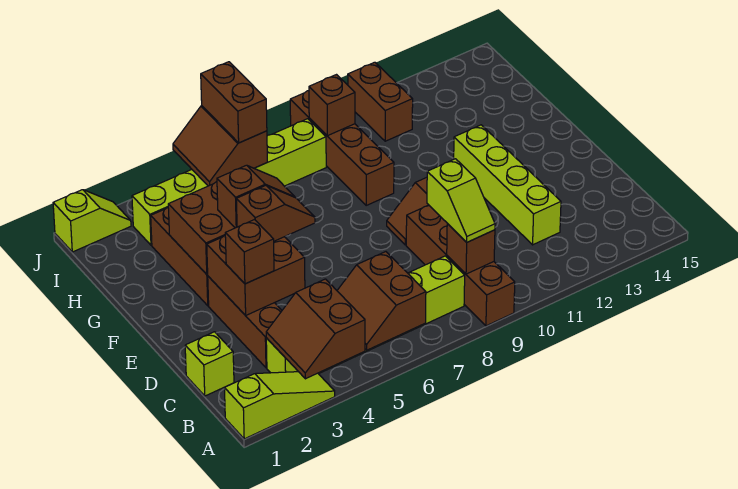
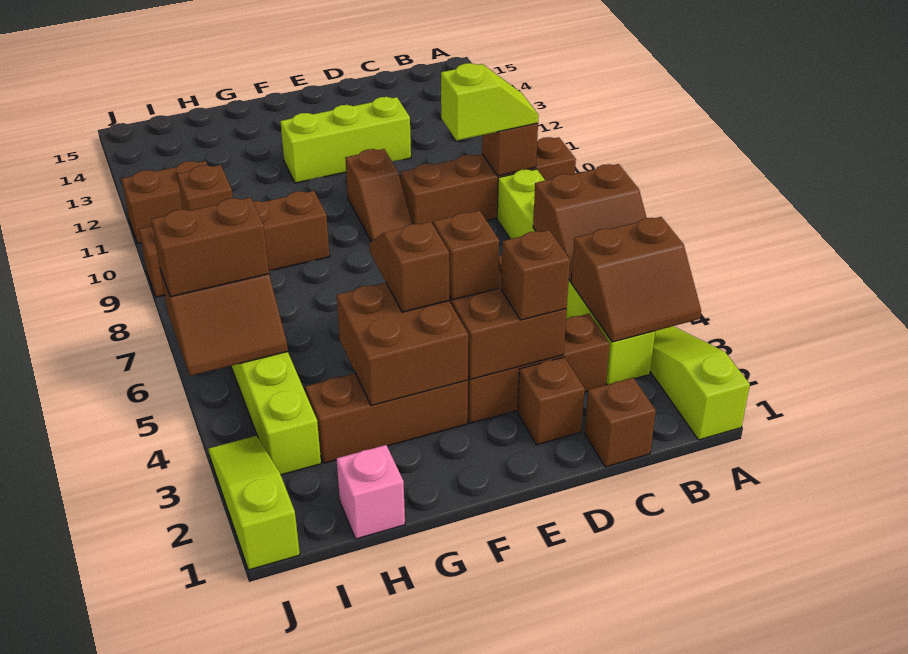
lime brick C1 level 1 -> brown brick C1 level 1
lime brick C12:F12 level 1 -> lime brick D12:F12 level 1
none -> brown brick D2 level 1
none -> pink brick H1 level 1
lime slope J1:J2 level 1 top 1 -> lime slope J1:J3 level 1 top 1

